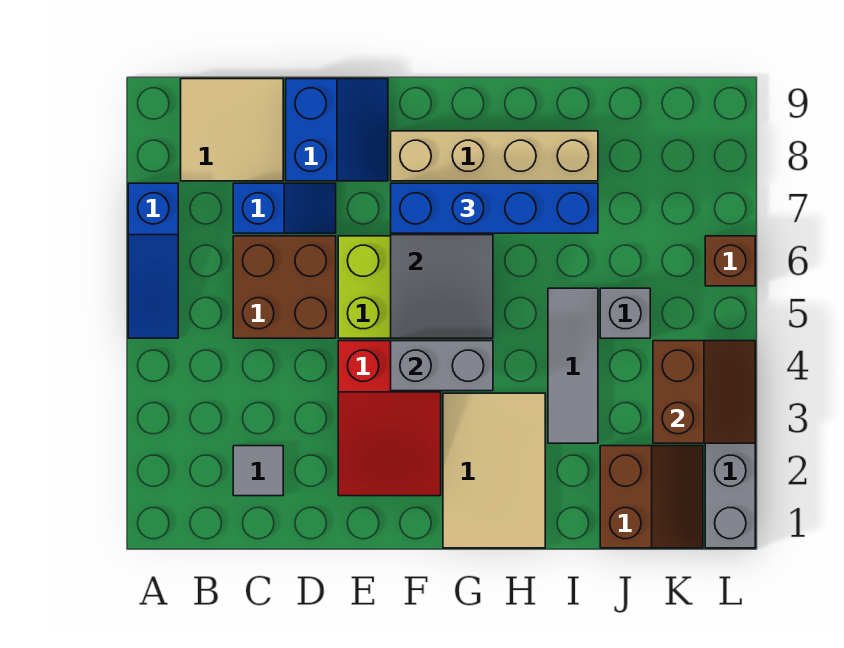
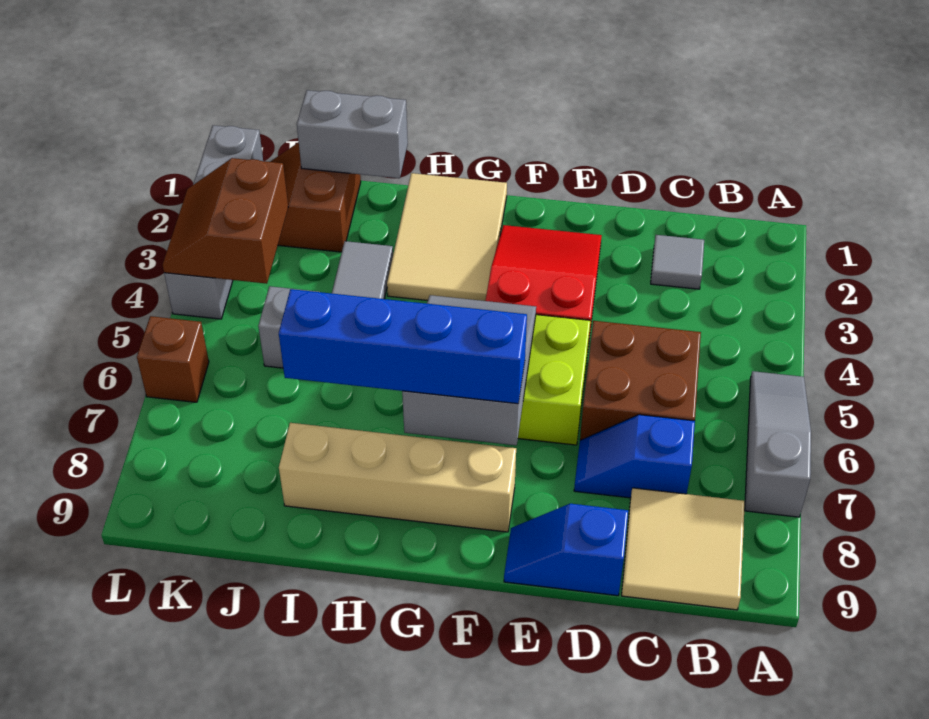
blue slope A5:A7 level 1 top 7 -> grey slope A5:A7 level 1 top 7
blue slope D8:E9 level 1 top D -> blue slope D9:E9 level 1 top D
grey brick F4:G4 level 2 -> grey brick I1:J1 level 2

